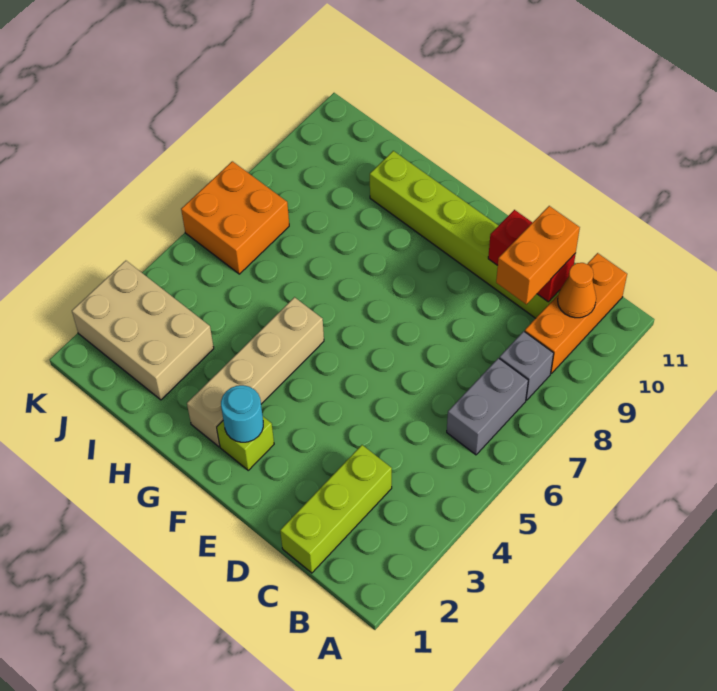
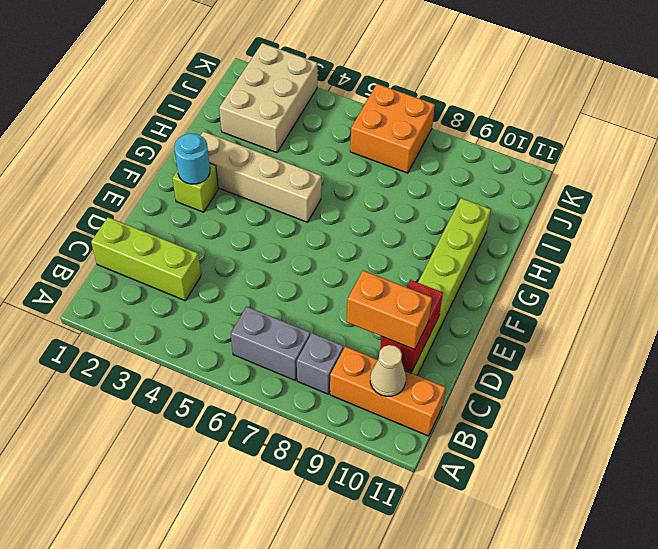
orange cone B10 level 2 -> tan cone B10 level 2

